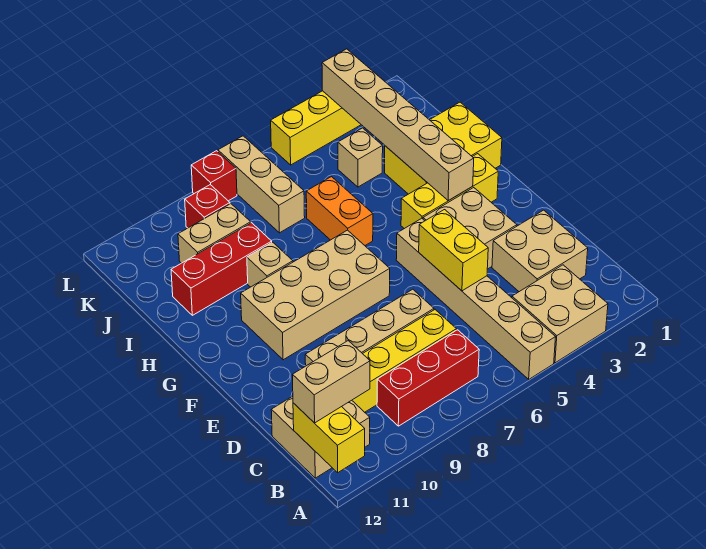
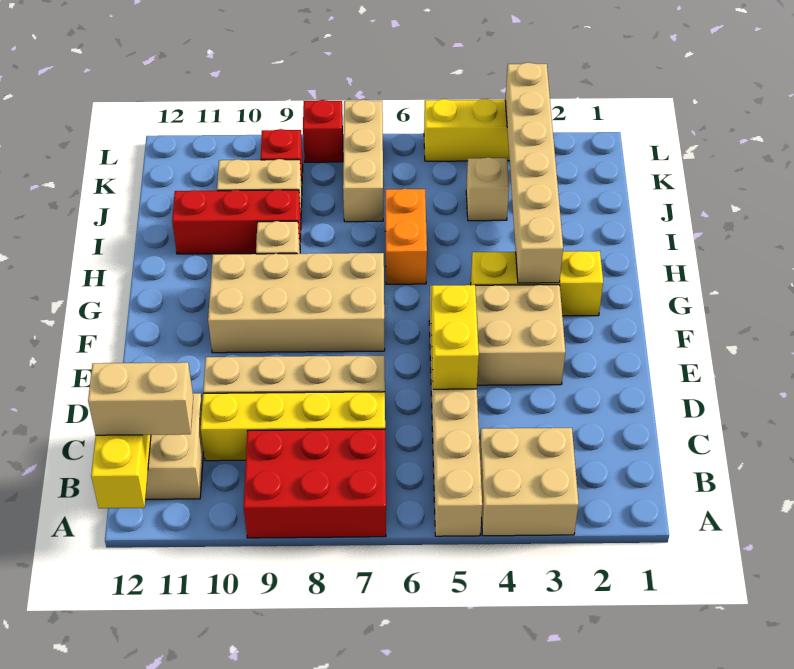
red brick B7:B9 level 1 -> red brick A7:B9 level 1
tan brick C2:D3 level 1 -> none
yellow brick H1:I3 level 1 -> none

